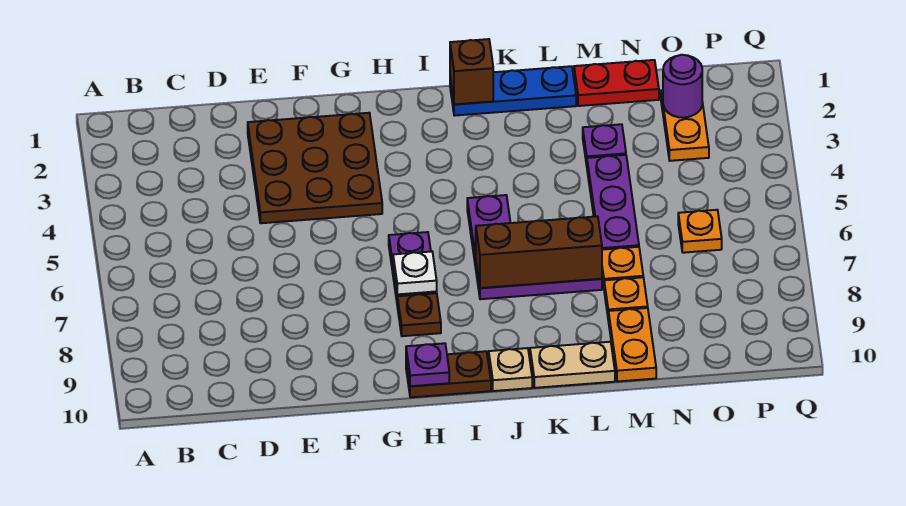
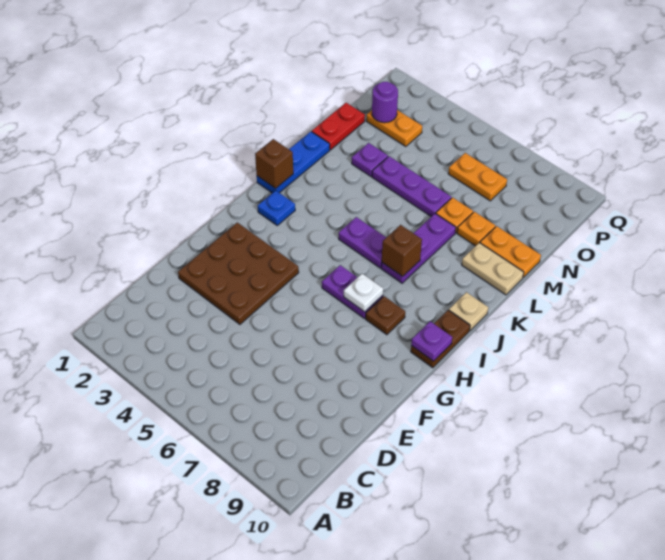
none -> blue plate I2 level 1
brown brick J7:L7 level 2 -> brown brick J7 level 2
tan plate K10:L10 level 1 -> tan plate L9:L10 level 1
orange plate O6 level 1 -> orange plate O6:O7 level 1

